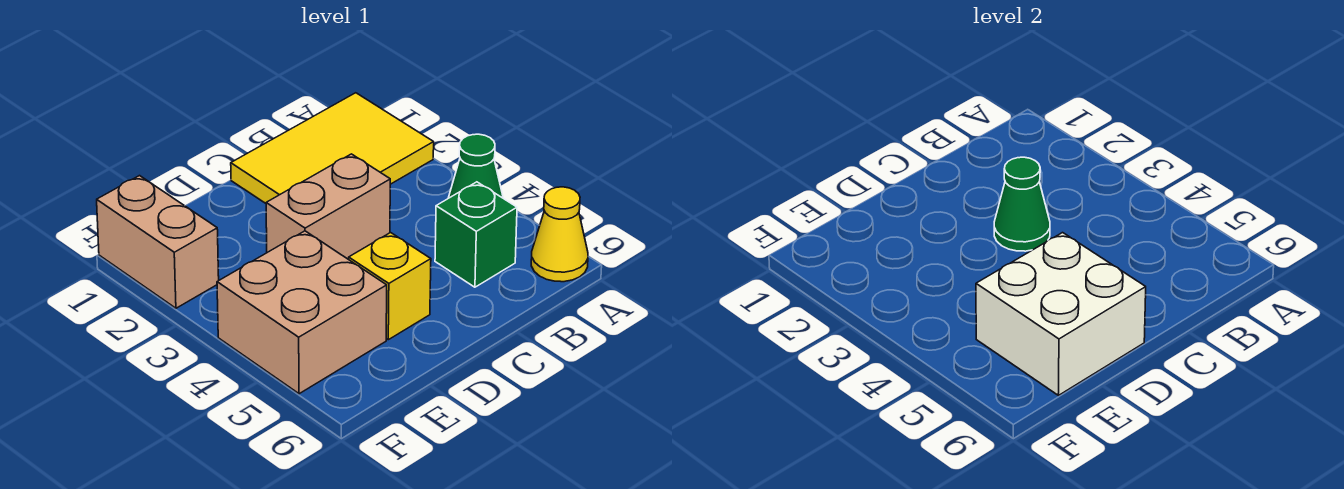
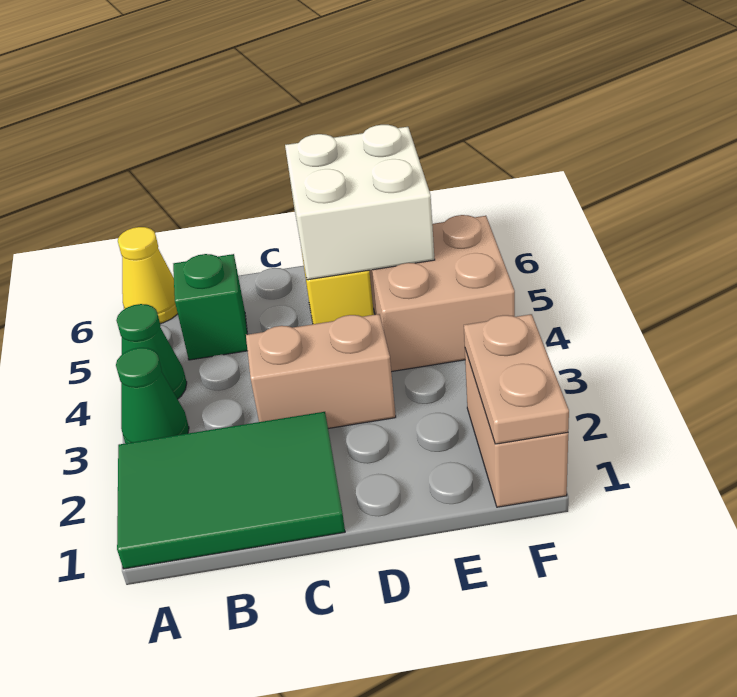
yellow tile A1:C2 level 1 -> green tile A1:C2 level 1
green cone C3 level 2 -> green cone A3 level 1
none -> tan plate F1:F2 level 2

